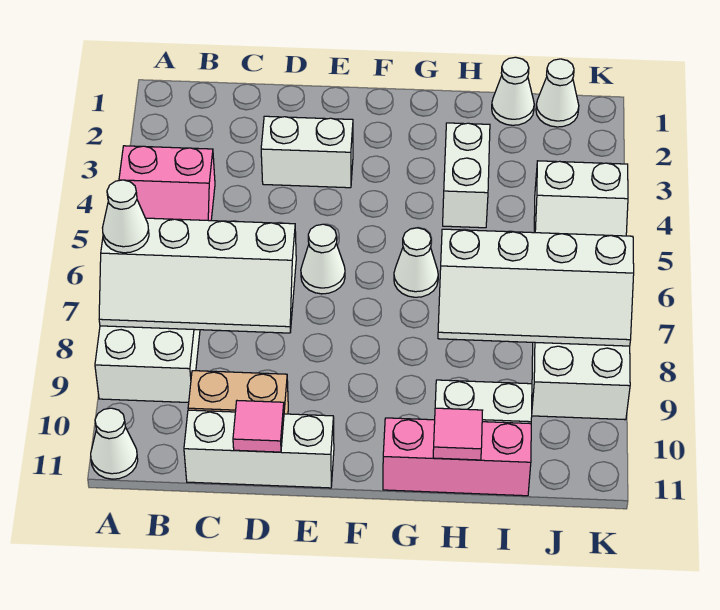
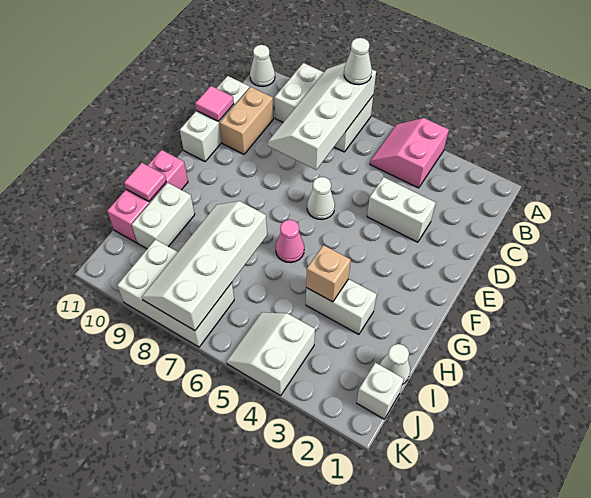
white brick D3:E3 level 1 -> white brick D3:D4 level 1
white cone G6 level 1 -> pink cone G6 level 1
none -> tan brick H4 level 2
white cone J1 level 1 -> white brick J1 level 1

